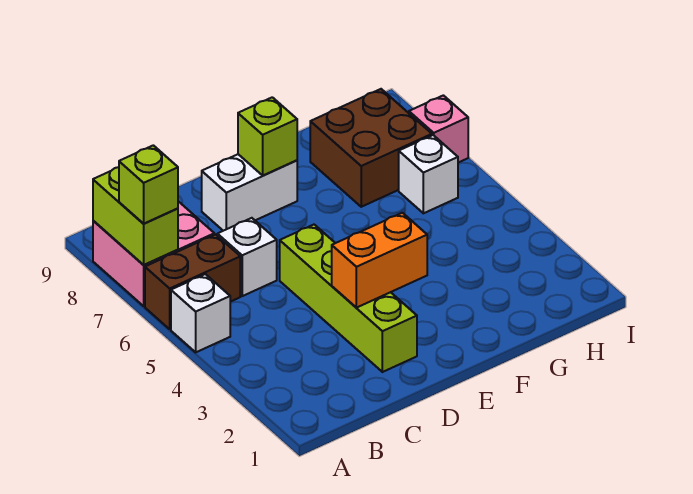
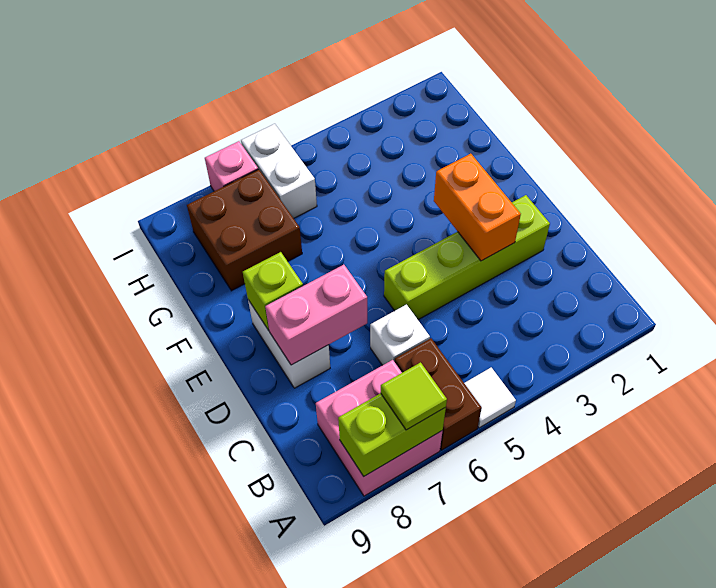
white brick A5 level 1 -> white tile A5 level 1
lime brick A7 level 3 -> lime tile A7 level 3
none -> pink brick D7:D8 level 2
white brick H6 level 1 -> white brick H6:I6 level 1

